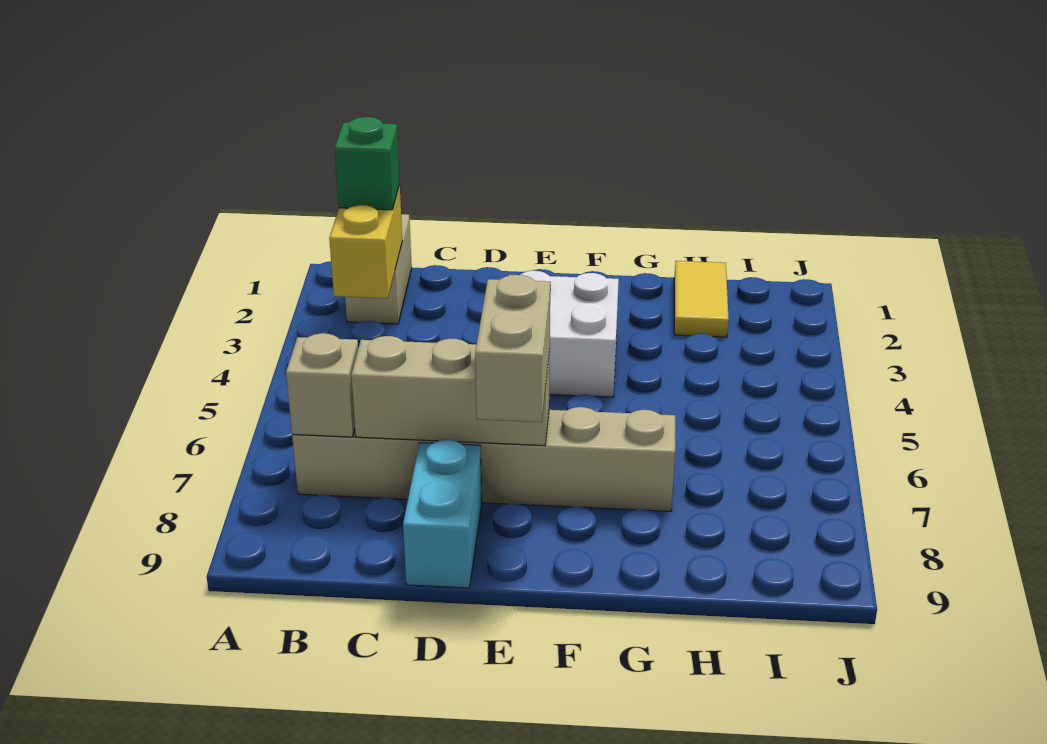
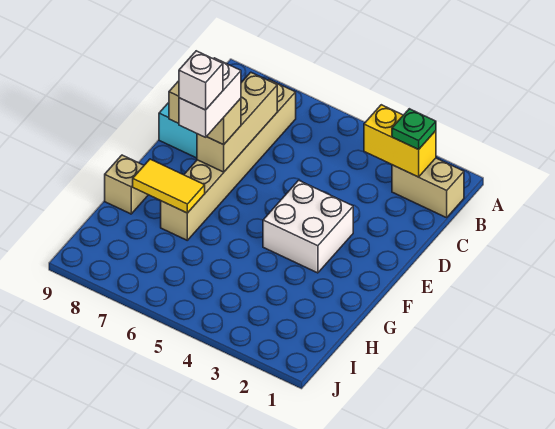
green brick B2 level 3 -> green plate B2 level 3
tan brick B7 level 2 -> tan brick G9 level 1
none -> white brick E7:F7 level 4
none -> white brick F7 level 5
yellow tile H1:H2 level 1 -> yellow tile G7:G8 level 2

